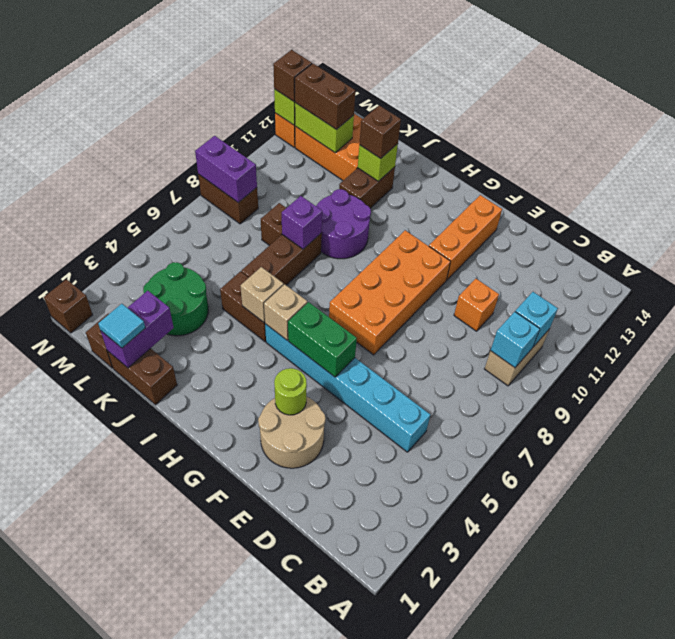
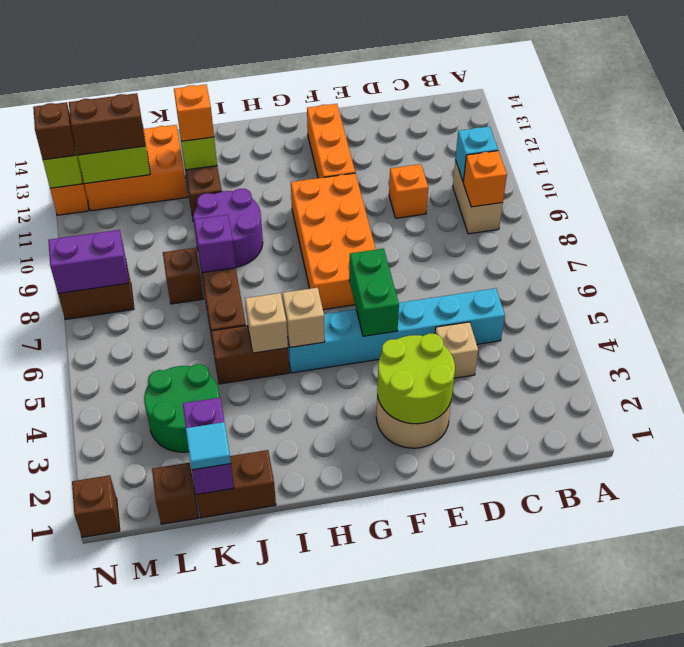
cyan brick B9 level 2 -> orange brick B9 level 2
none -> tan brick D4 level 1
lime round brick F3 level 2 -> lime round brick E2:F3 level 2
green brick F5:G5 level 2 -> green brick F5:F6 level 2
brown brick J12 level 3 -> orange brick J12 level 3

